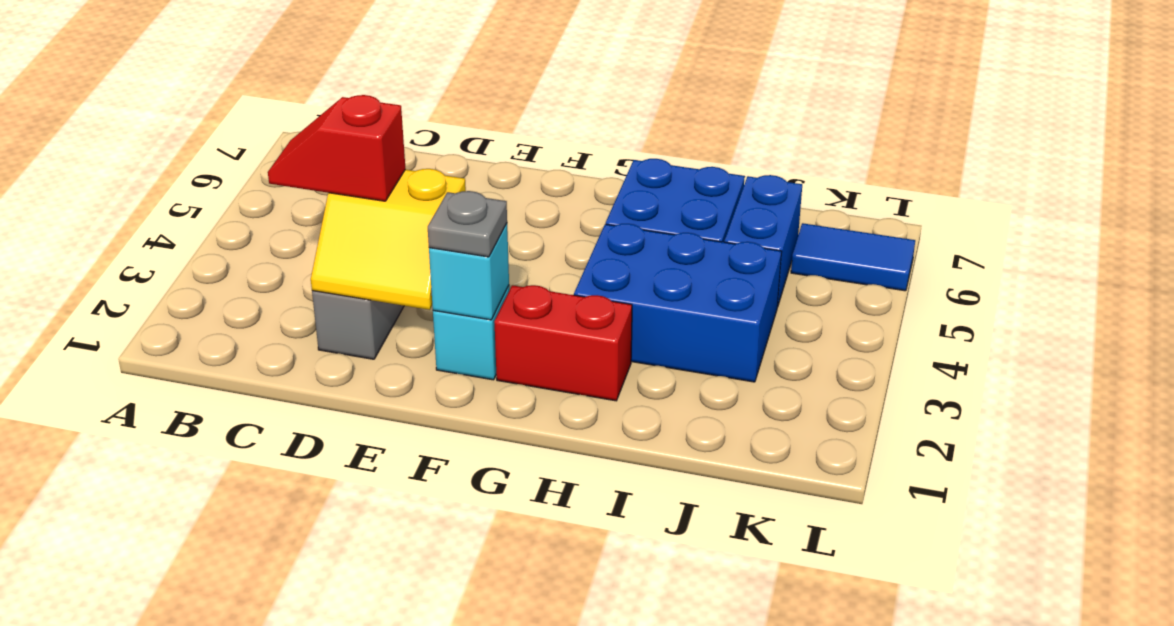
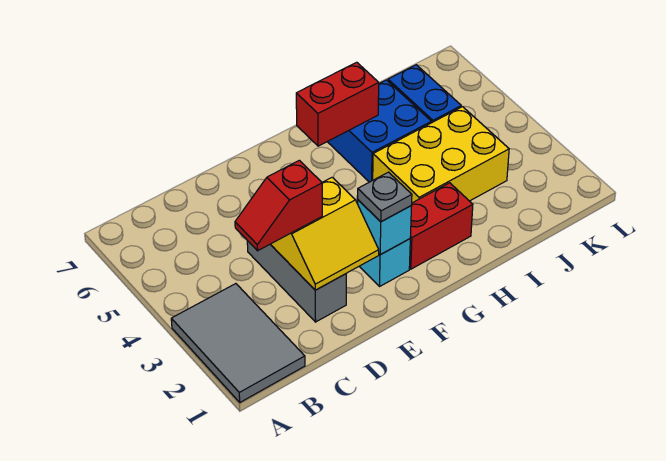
none -> grey tile A1:B3 level 1
none -> red brick G6:H6 level 2
blue brick H3:J4 level 1 -> yellow brick H3:J4 level 1
blue tile K6:L6 level 1 -> none

